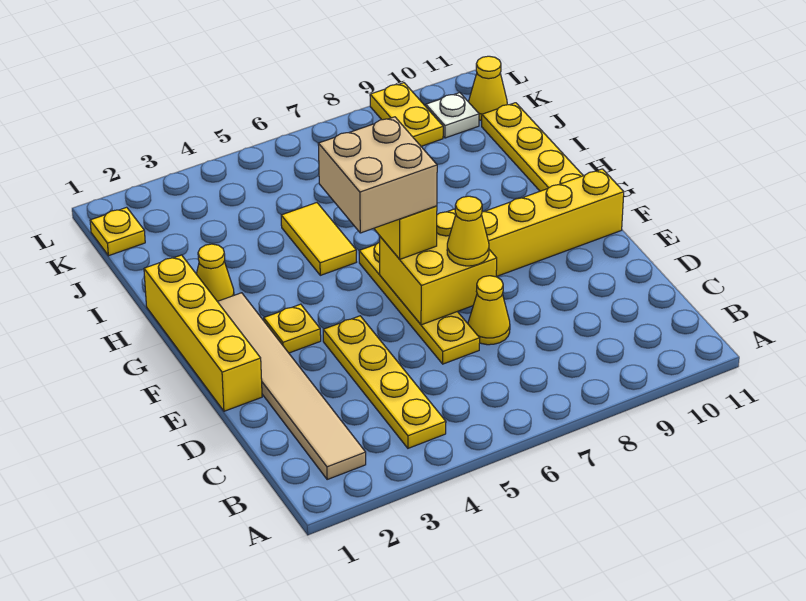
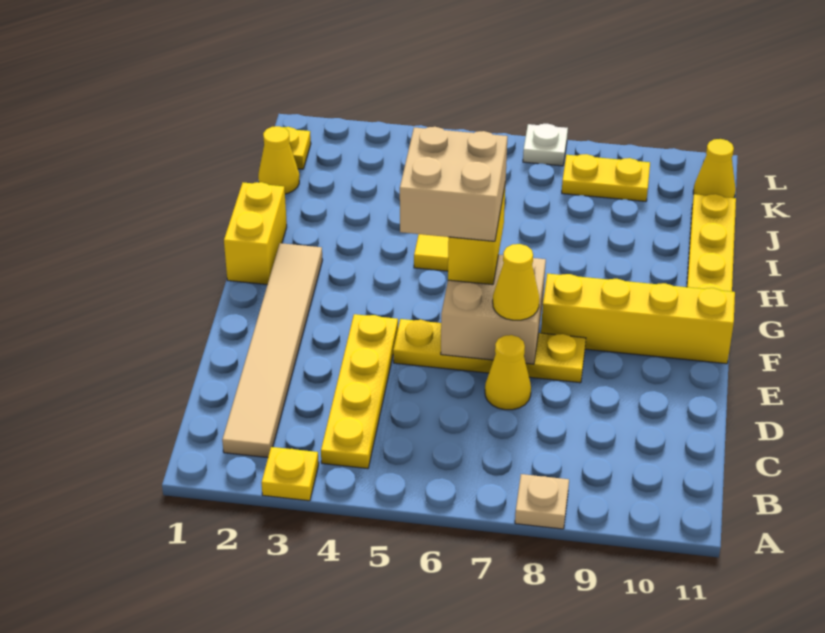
none -> tan plate A8 level 1
yellow plate D6:G6 level 1 -> yellow plate E5:E8 level 1
yellow brick E1:H1 level 1 -> yellow brick G1:H1 level 1
yellow brick E6:F7 level 2 -> tan brick E6:F7 level 2
yellow plate F3 level 1 -> yellow plate A3 level 1
yellow cone H2 level 1 -> yellow cone J1 level 1
yellow plate K9:L9 level 1 -> yellow plate K8:K9 level 1
white plate K10 level 1 -> white plate L7 level 1

